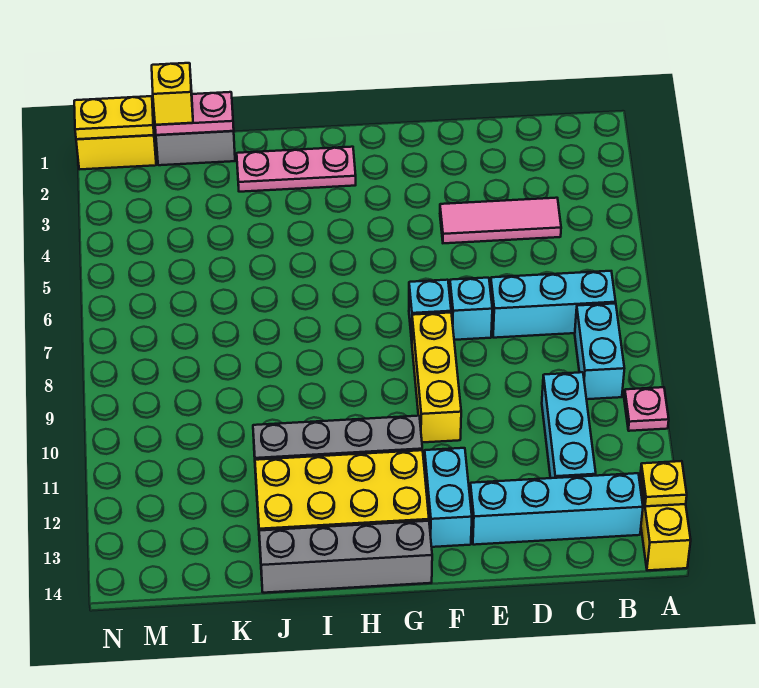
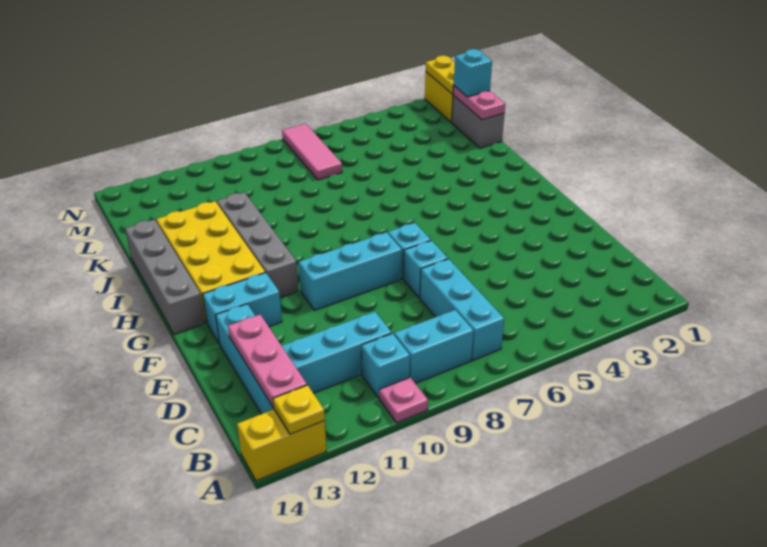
none -> cyan brick B10 level 1
pink tile C4:E4 level 1 -> pink tile L7:N7 level 1
yellow brick F8:F10 level 1 -> cyan brick F8:F10 level 1
pink plate H2:J2 level 1 -> pink plate B13:D13 level 2
yellow brick L1 level 3 -> cyan brick L1 level 3

